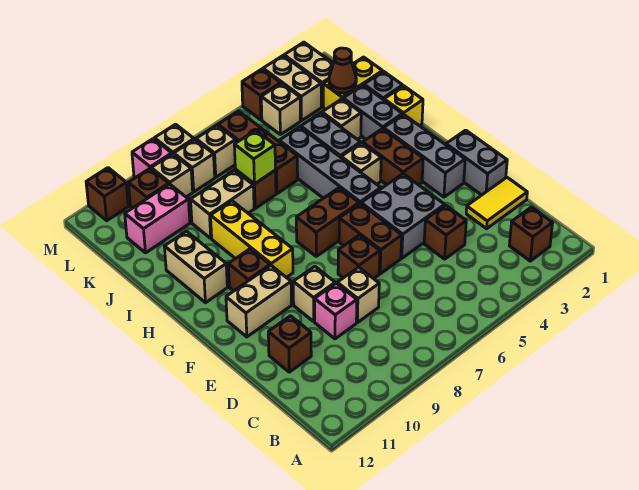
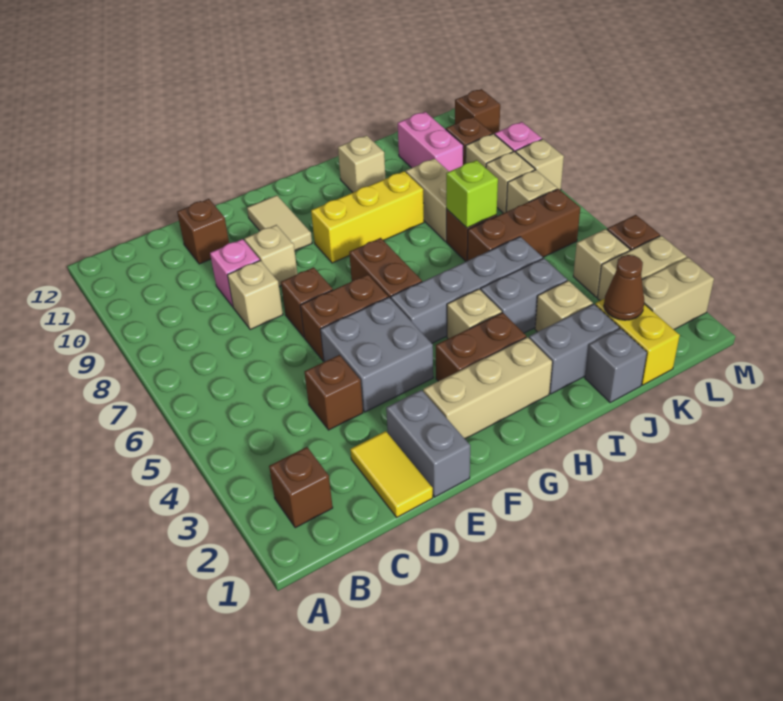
grey brick E1:F1 level 1 -> grey brick E1:E2 level 1
grey brick F2:H2 level 1 -> tan brick F2:H2 level 1
tan brick F10:F11 level 1 -> tan tile F10:F11 level 1
brown brick G10 level 1 -> none
tan brick H11:I11 level 1 -> tan brick I11 level 1
yellow brick I1 level 1 -> none

